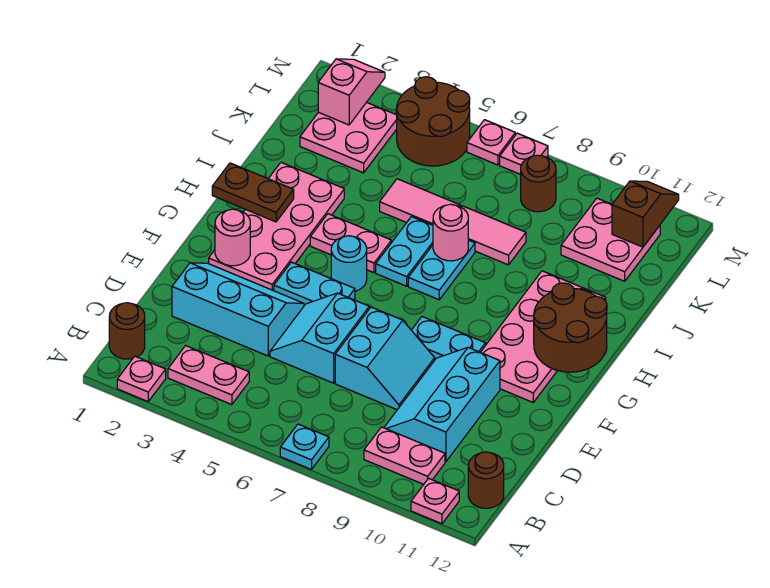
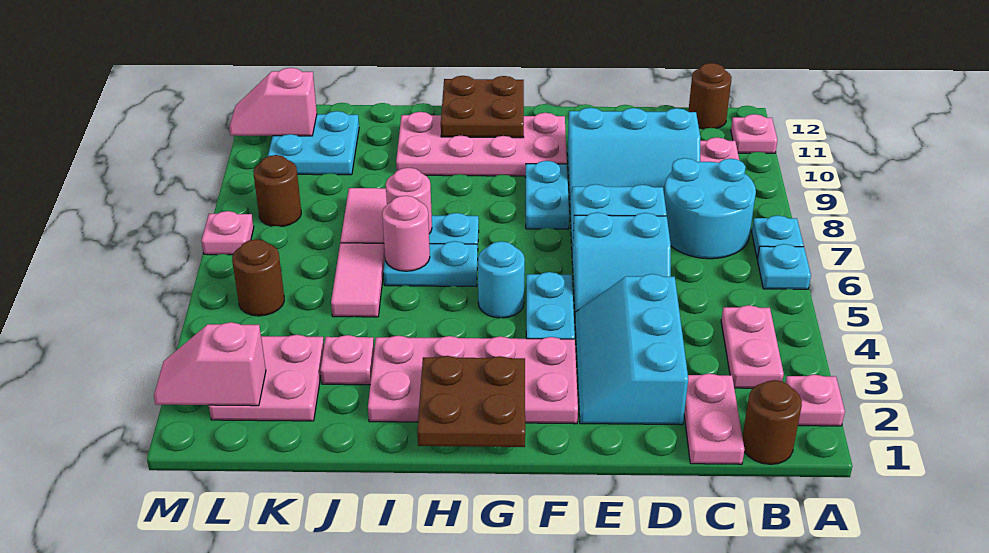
none -> cyan plate A6 level 1
none -> cyan round brick B7:C8 level 1
pink round brick F2 level 2 -> pink round brick I6 level 2
brown round brick G11:H12 level 2 -> brown plate G11:H12 level 2
brown plate H1:H2 level 2 -> brown plate G1:H2 level 2
pink plate H4:H5 level 1 -> pink plate C1:C2 level 1
pink plate K10:L11 level 1 -> cyan plate K10:L11 level 1
brown round brick L4:M5 level 1 -> brown round brick L5 level 1
brown slope L11:M11 level 2 top L -> pink slope L11:M11 level 2 top L
pink plate M6 level 1 -> pink plate J3 level 1

